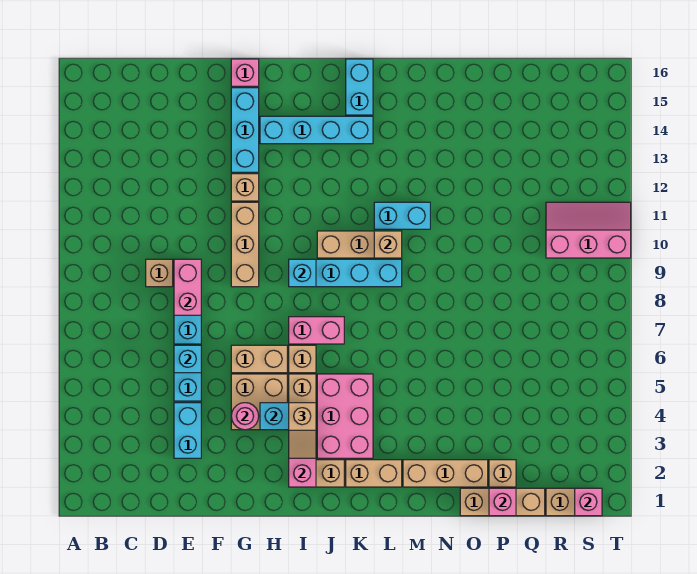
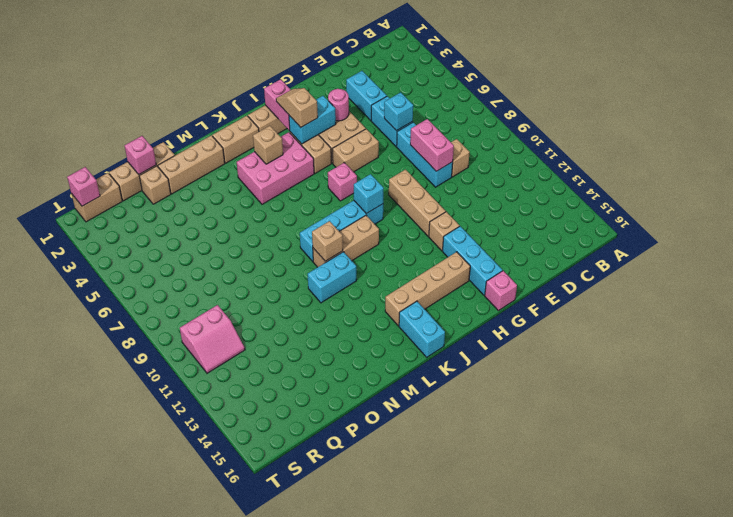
cyan brick H14:K14 level 1 -> tan brick H14:K14 level 1
tan brick I6 level 1 -> tan brick K4 level 2
pink brick I7:J7 level 1 -> pink brick I7 level 1
pink brick J3:K5 level 1 -> pink brick J4:L5 level 1
pink slope R10:T11 level 1 top 10 -> pink slope R10:S11 level 1 top 10

